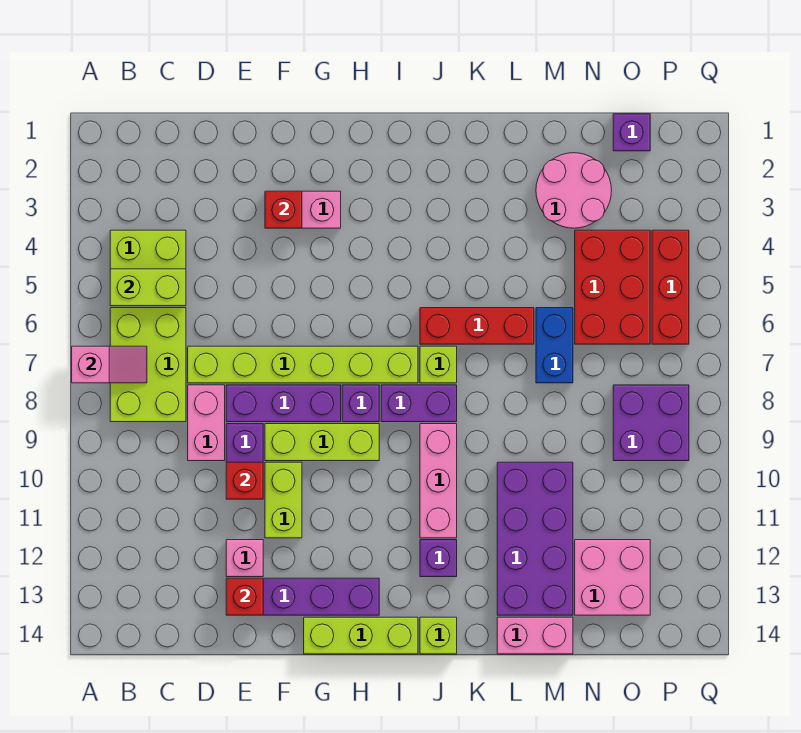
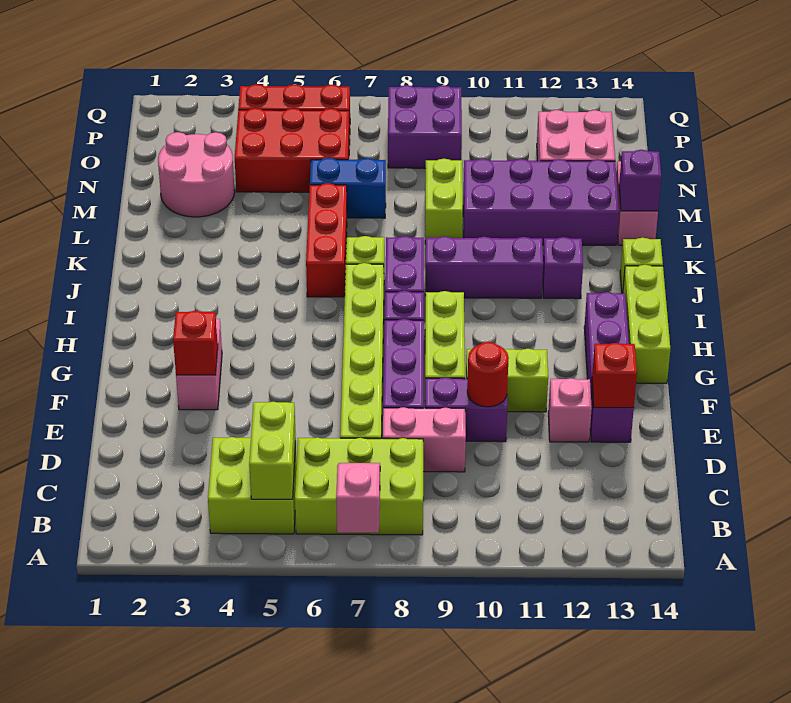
red brick E10 level 2 -> red round brick E10 level 2
pink brick J9:J11 level 1 -> purple brick J9:J11 level 1
none -> lime brick L9:M9 level 1
purple brick O1 level 1 -> purple brick L14 level 2

